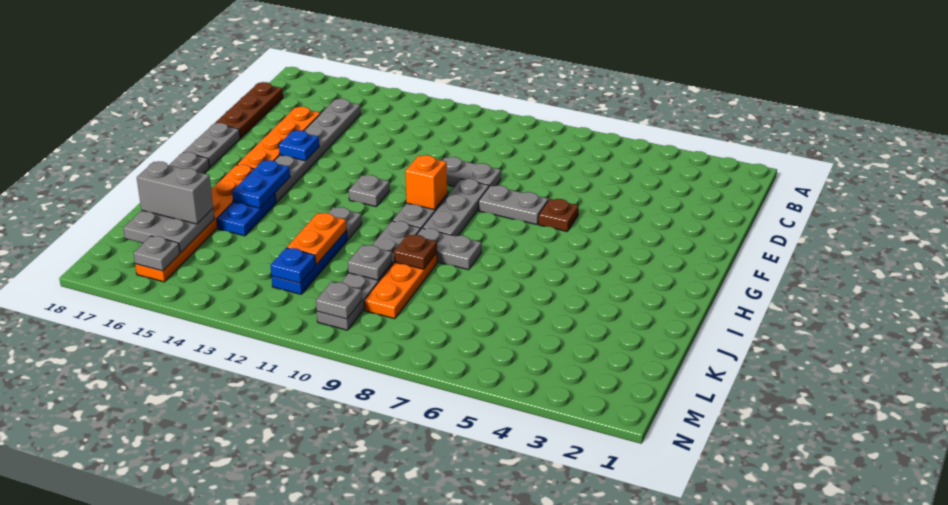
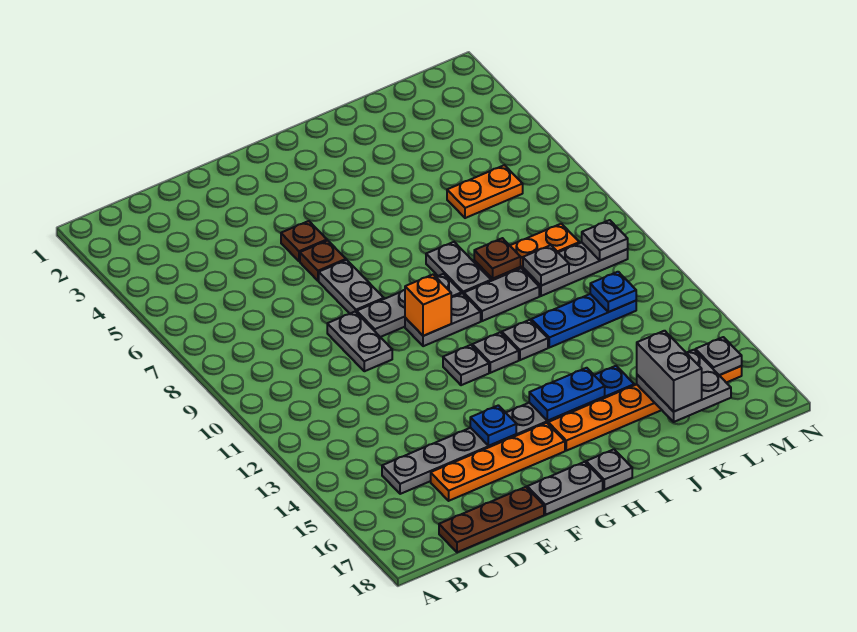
none -> brown plate F5 level 1
none -> grey plate H12 level 1
orange plate J12:K12 level 2 -> orange plate K6:L6 level 1

